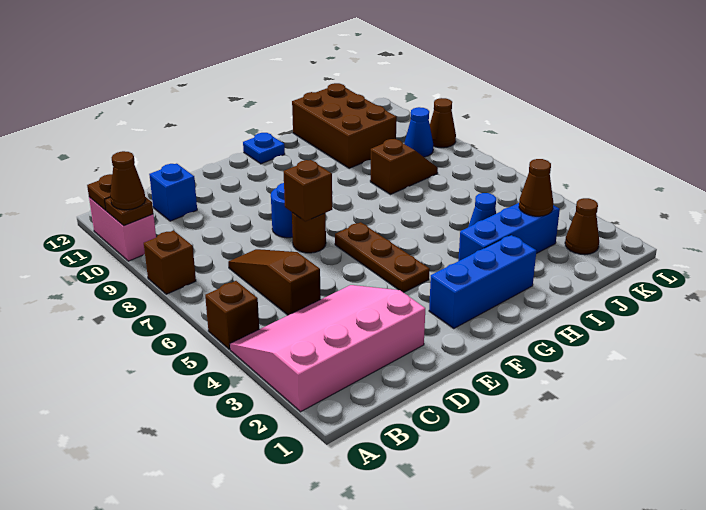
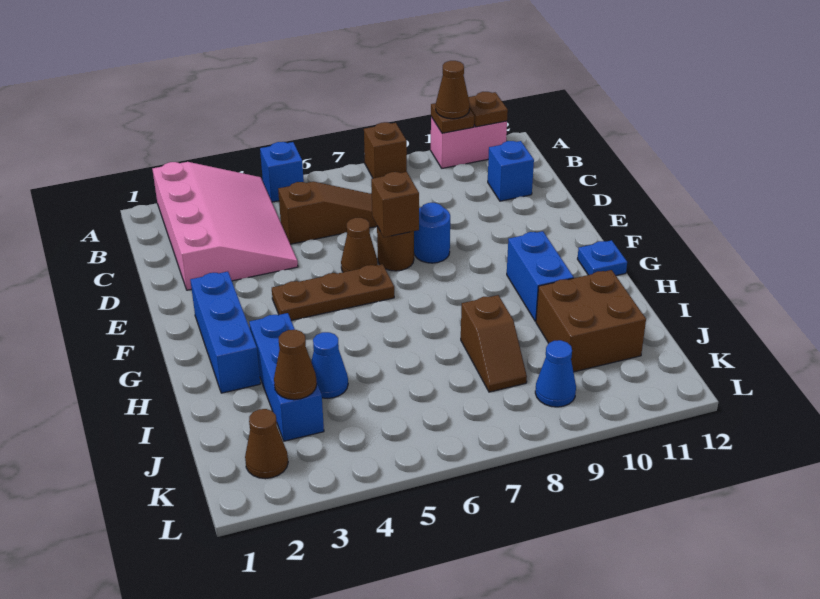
brown brick A5 level 1 -> blue brick A5 level 1
none -> blue brick G10:H10 level 1
brown brick I10:J12 level 1 -> brown brick I10:J11 level 1
brown cone L9 level 1 -> brown cone E6 level 1

